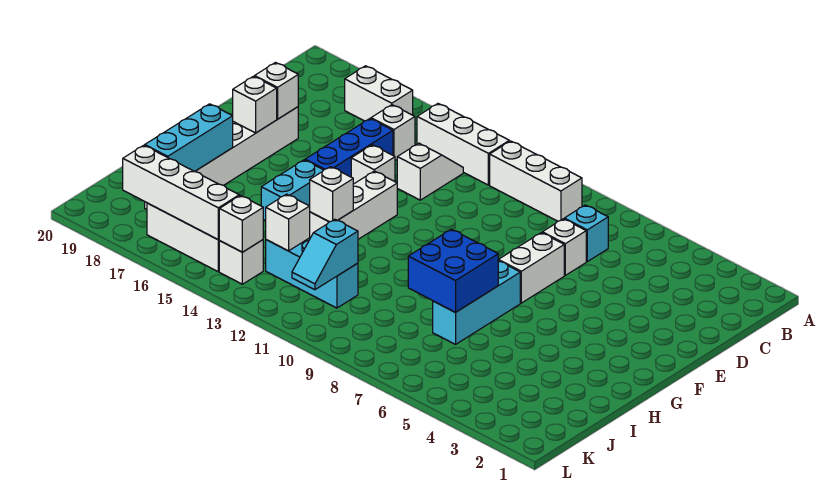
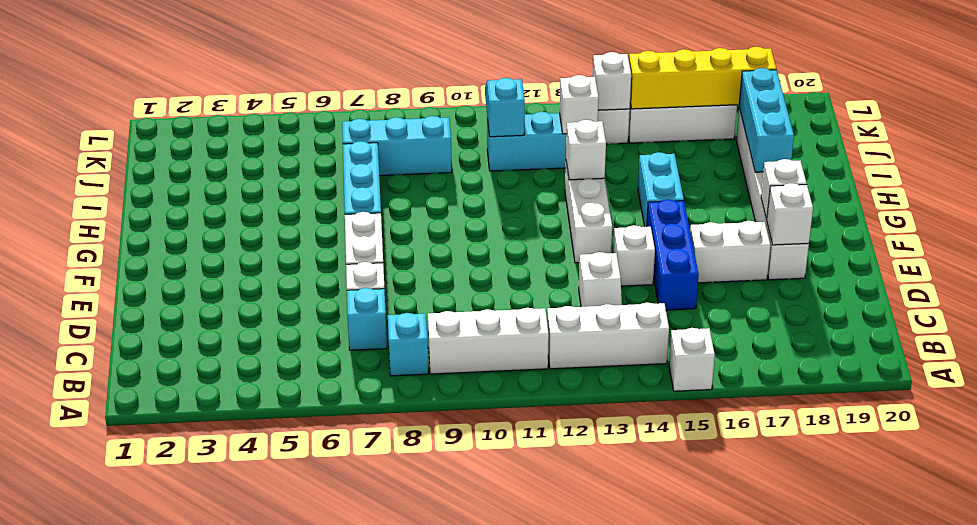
none -> cyan brick B8 level 1
white brick B16:B17 level 1 -> white brick E16:E17 level 1
white brick C15 level 1 -> white brick A15 level 1
blue brick H7:I8 level 2 -> none
none -> cyan brick J7:J9 level 1
white brick K15:K18 level 2 -> yellow brick K15:K18 level 2

